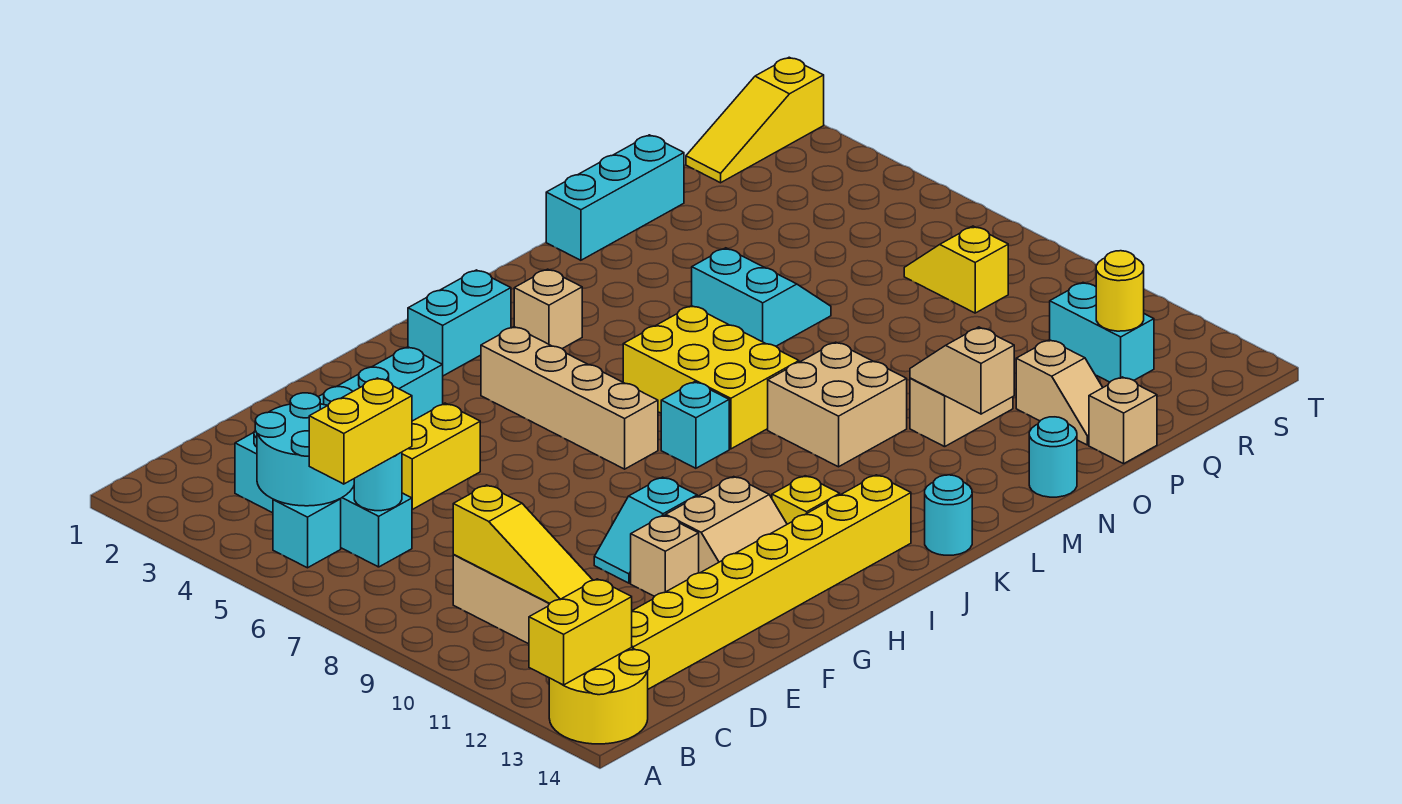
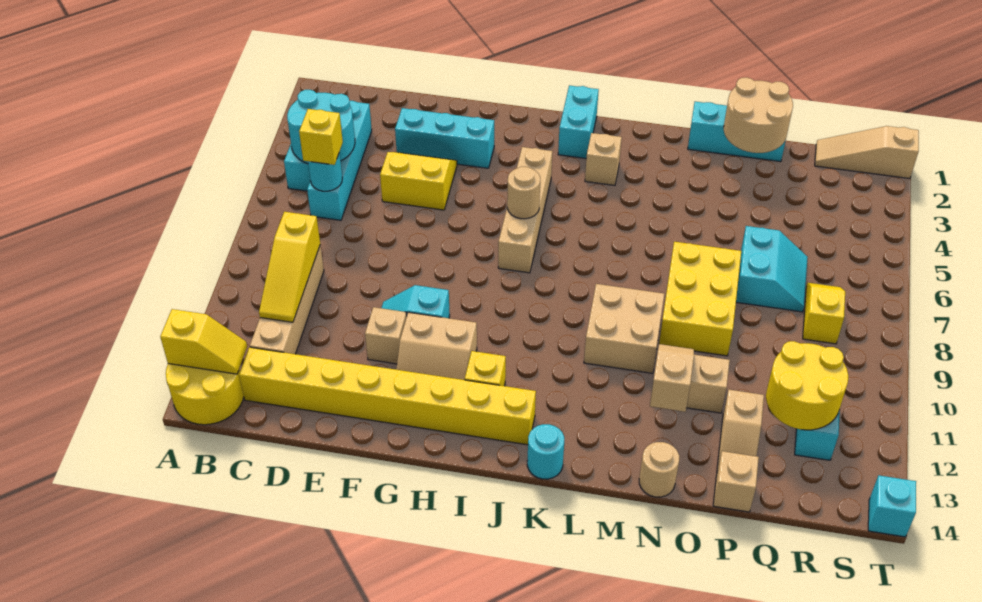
yellow brick A13:B13 level 2 -> yellow slope A13:B13 level 2 top A
yellow brick B6:C6 level 3 -> yellow brick C6 level 3
cyan brick I2:J2 level 1 -> cyan brick J1:J2 level 1
none -> tan round brick I6 level 2
cyan brick J8 level 1 -> cyan brick T14 level 1
yellow brick K6:L8 level 1 -> yellow brick N7:O9 level 1
cyan slope N5:O6 level 1 top N -> cyan slope P6:Q7 level 1 top P
cyan round brick N14 level 1 -> tan round brick N14 level 1
none -> tan round brick O1:P2 level 2
yellow slope R1:T1 level 1 top T -> tan slope R1:T1 level 1 top T
yellow round brick R12 level 2 -> yellow round brick Q11:R12 level 2

